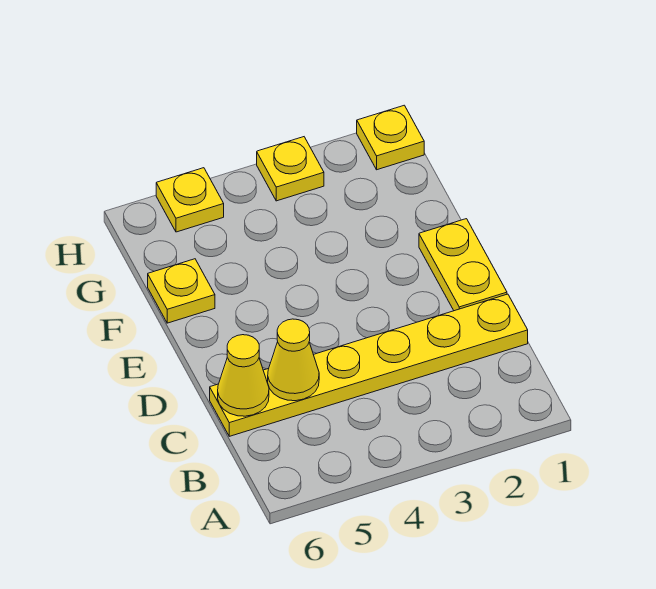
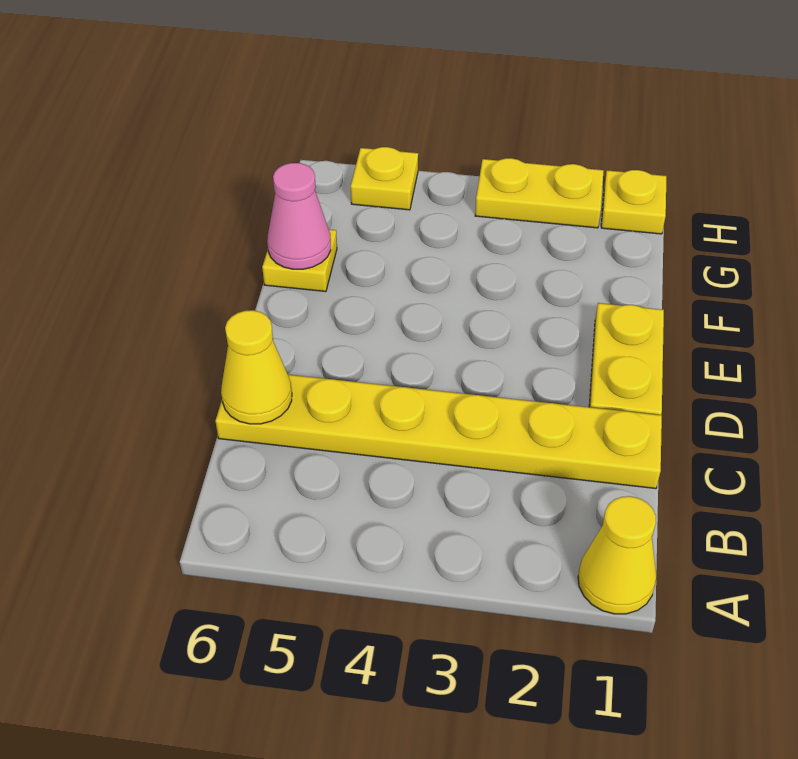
yellow cone C5 level 2 -> yellow cone A1 level 1
none -> pink cone F6 level 2
yellow plate H3 level 1 -> yellow plate H2:H3 level 1

